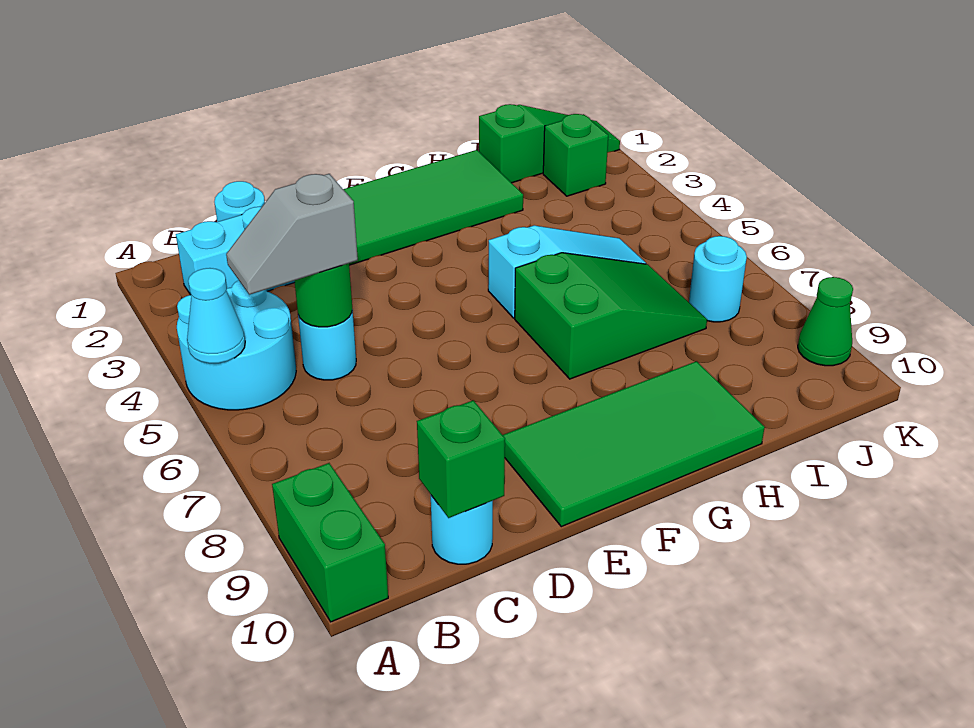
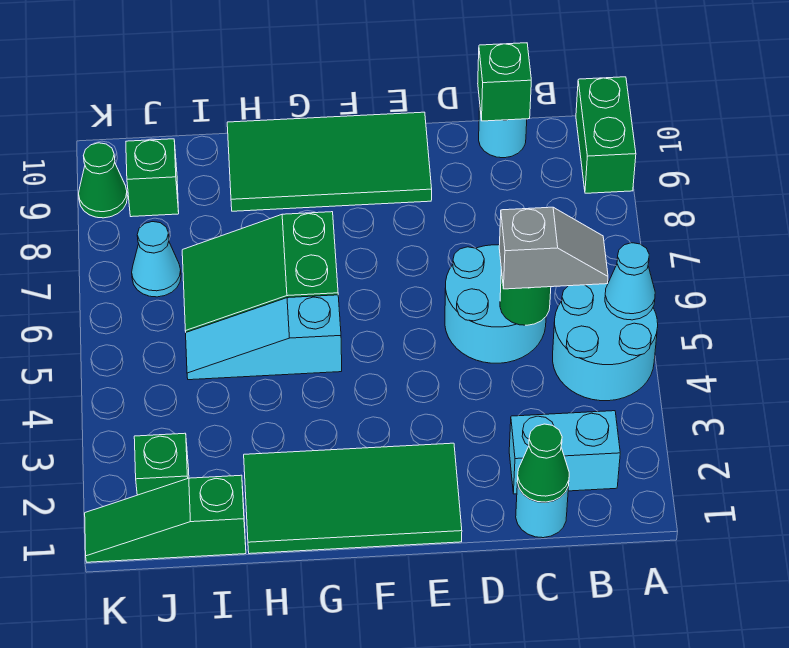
none -> green cone C1 level 2
cyan round brick C5 level 1 -> cyan round brick C5:D6 level 1
cyan round brick J7 level 1 -> cyan cone J7 level 1
none -> green brick J9 level 1

